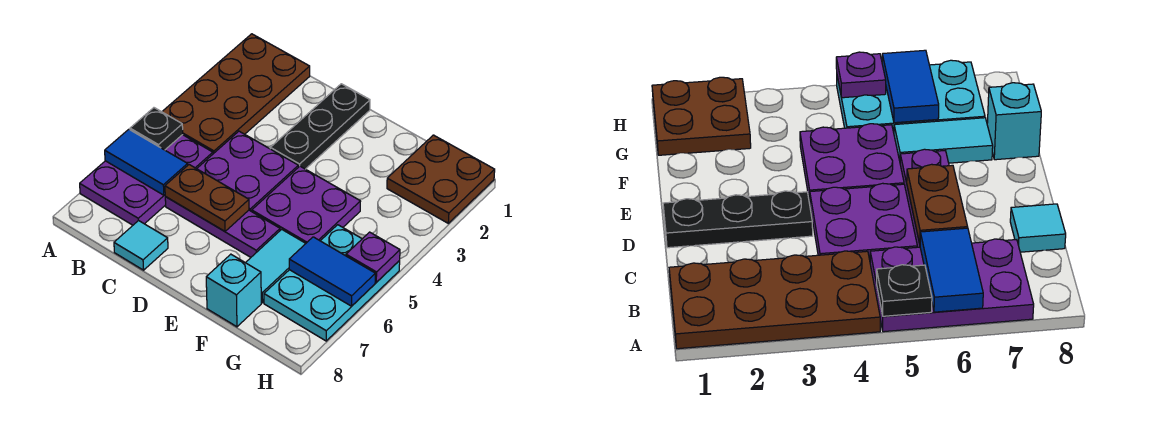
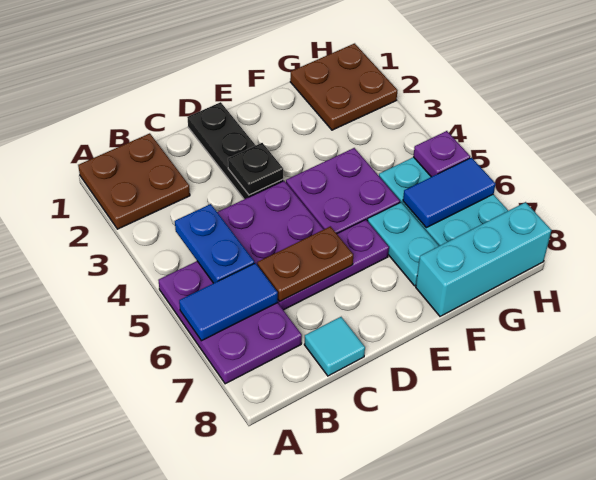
brown plate A1:B4 level 1 -> brown plate A1:B2 level 1
black plate A5 level 2 -> black plate D3 level 2
none -> blue plate B4:B5 level 2
cyan tile F6:F7 level 1 -> cyan plate F6:F7 level 1
cyan brick F8 level 1 -> cyan brick F8:H8 level 1

